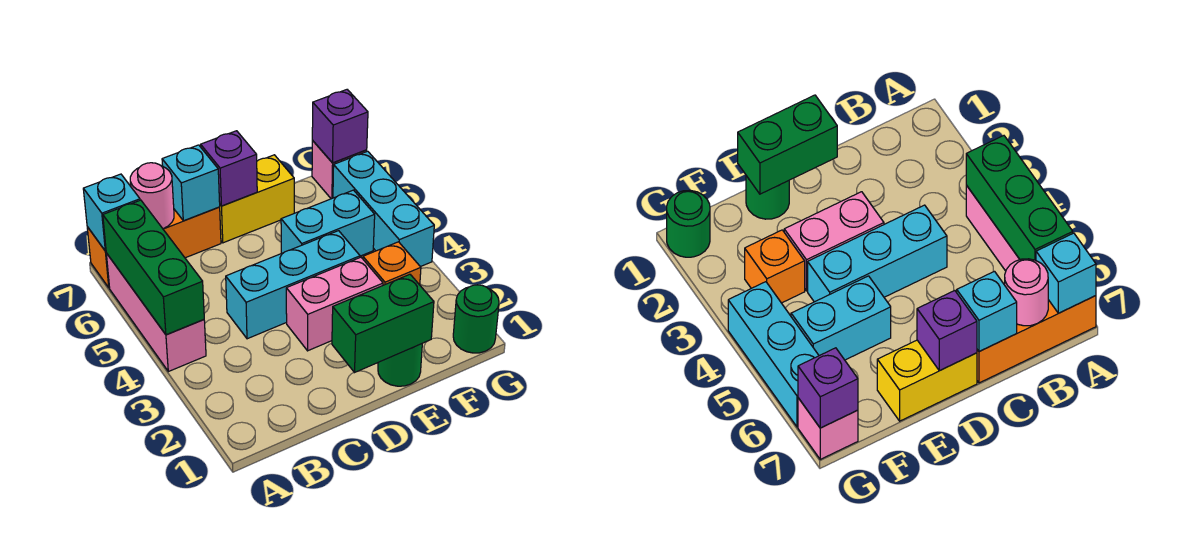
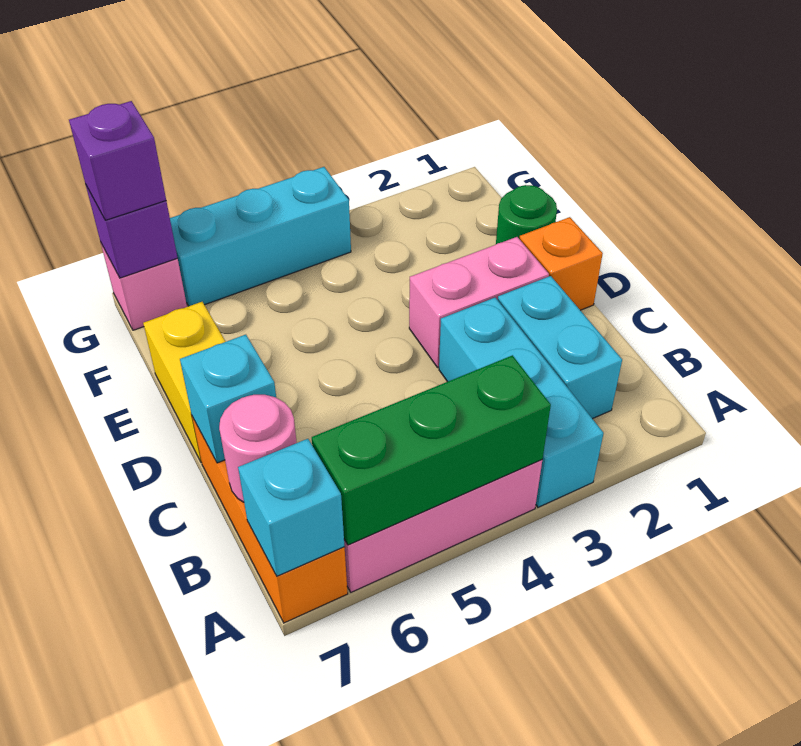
cyan brick C4:E4 level 1 -> cyan brick A3:C3 level 1
green brick D1:E1 level 2 -> none
pink brick D3:E3 level 1 -> pink brick D2:D3 level 1
purple brick D7 level 2 -> purple brick G7 level 3
cyan brick E5:F5 level 1 -> cyan brick B2:C2 level 1
orange brick F3 level 1 -> orange brick D1 level 1
green round brick G1 level 1 -> none

